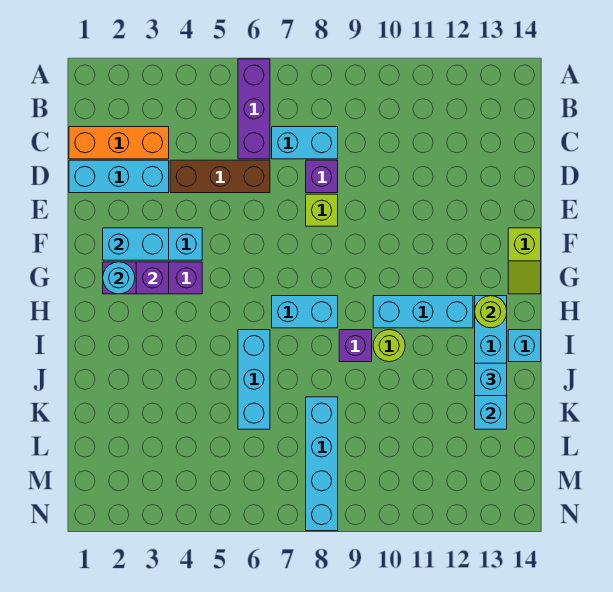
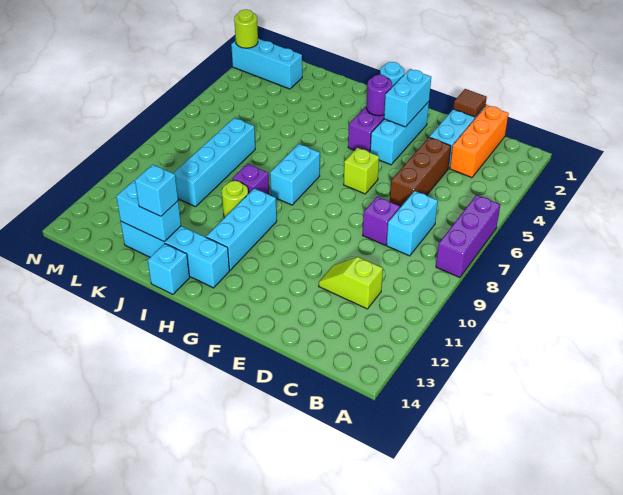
purple brick A6:C6 level 1 -> purple brick A6:A8 level 1
none -> brown tile D1 level 2
lime brick E8 level 1 -> lime brick F6 level 1
lime slope F14:G14 level 1 top F -> lime slope C11:D11 level 1 top C
purple brick G3 level 2 -> purple round brick G3 level 2
lime round brick H13 level 2 -> lime round brick N2 level 2
cyan brick I6:K6 level 1 -> cyan brick L2:N2 level 1
cyan brick K8:N8 level 1 -> cyan brick K7:K10 level 1

